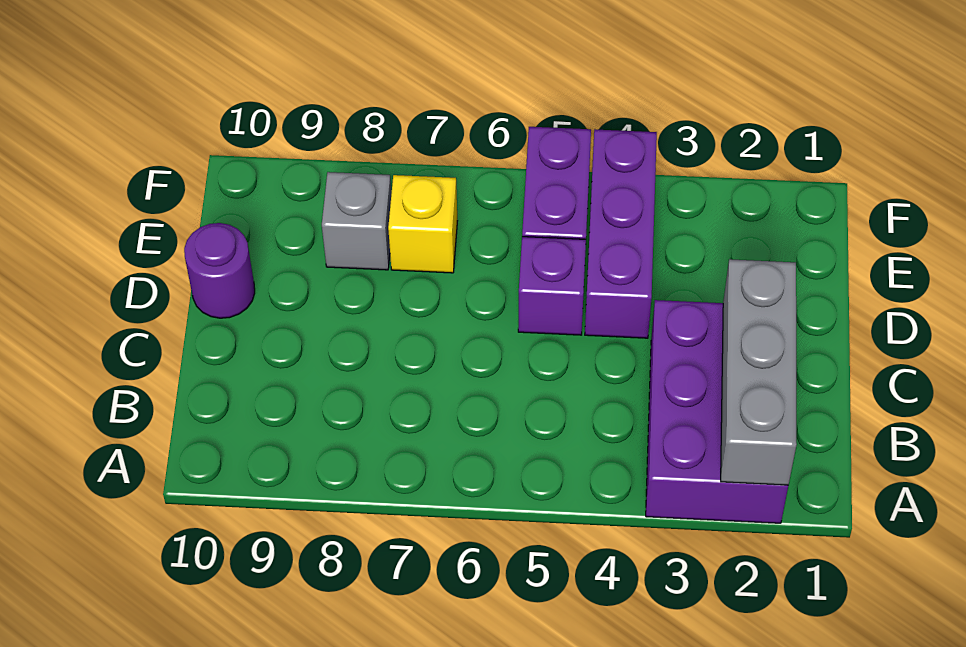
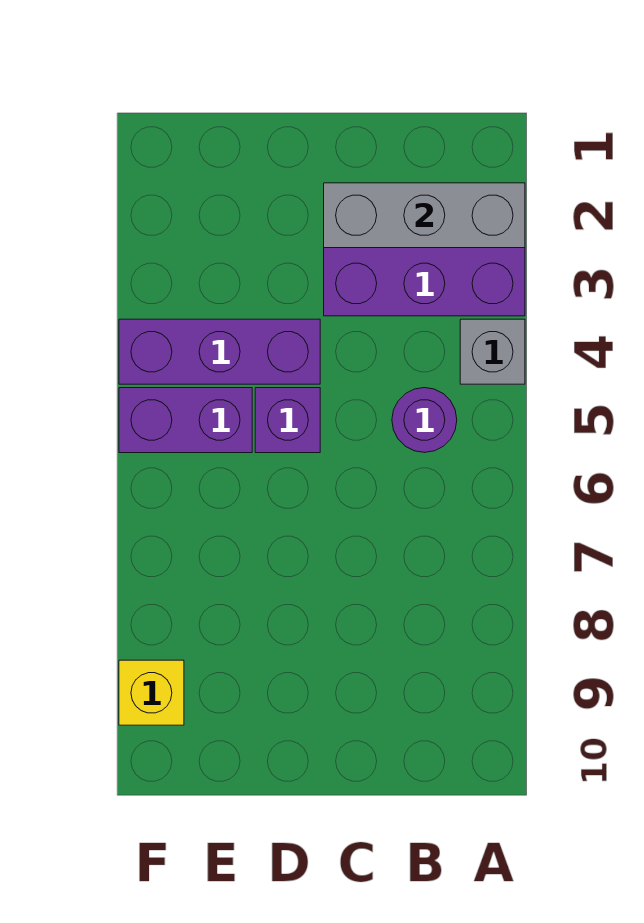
purple round brick D10 level 1 -> purple round brick B5 level 1
yellow brick E7 level 1 -> yellow brick F9 level 1
grey brick E8 level 1 -> grey brick A4 level 1

